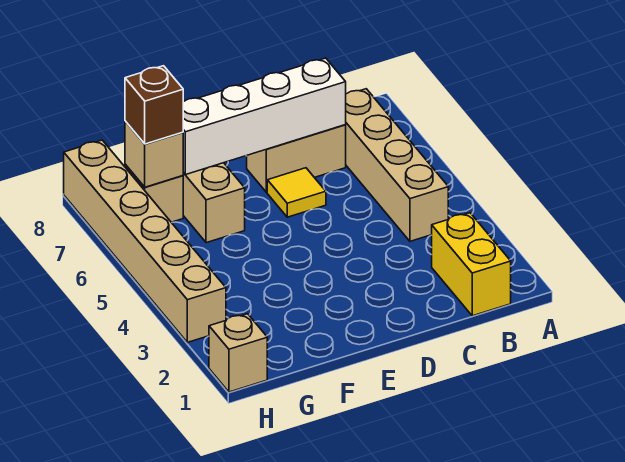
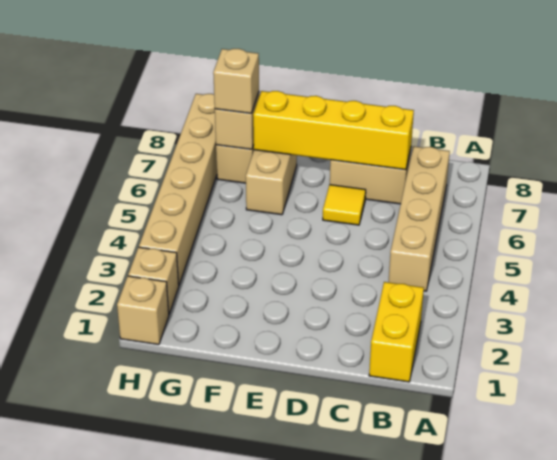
white brick C7:F7 level 2 -> yellow brick C7:F7 level 2
brown brick G7 level 3 -> tan brick G7 level 3
none -> tan brick H2 level 1

